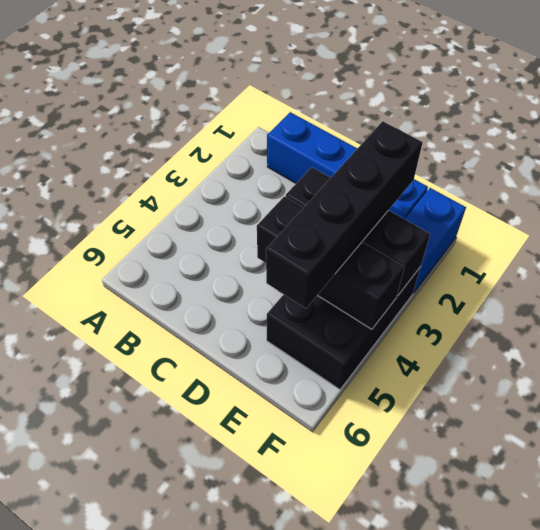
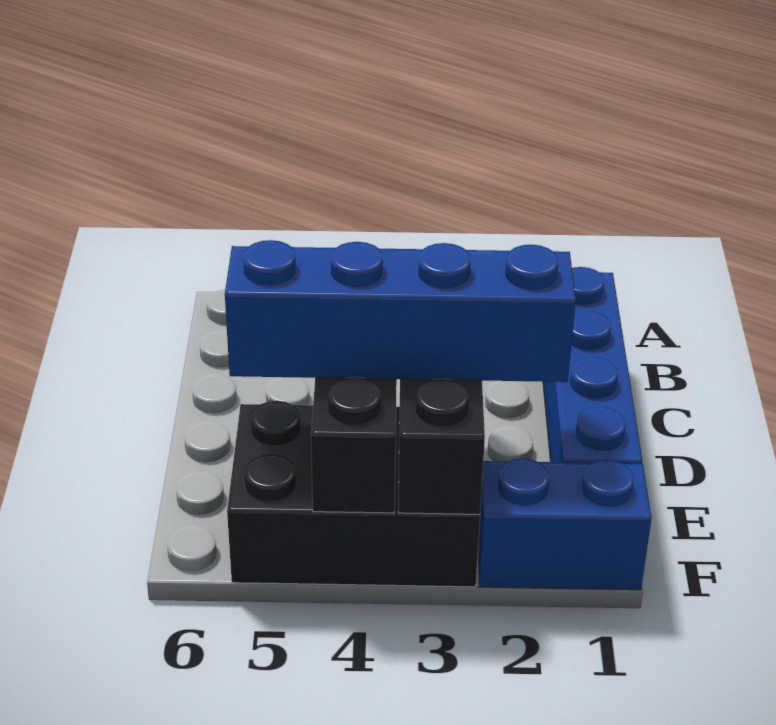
black brick E2:E5 level 3 -> blue brick E2:E5 level 3

